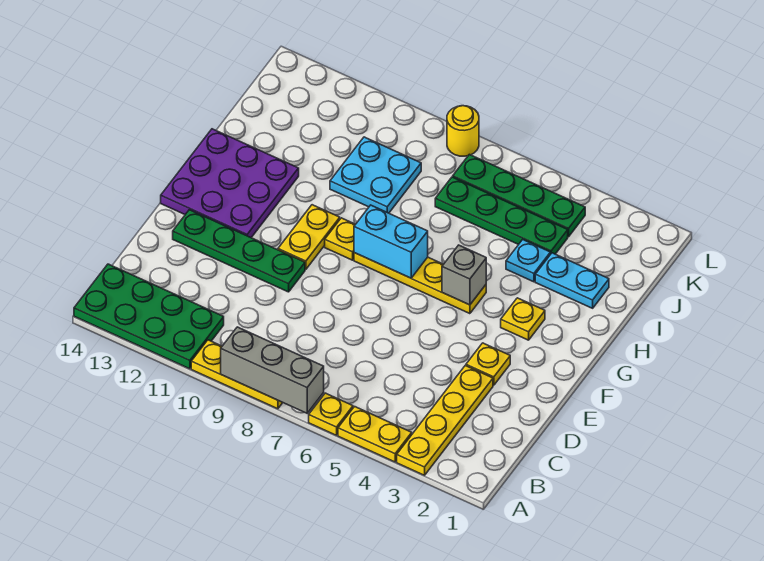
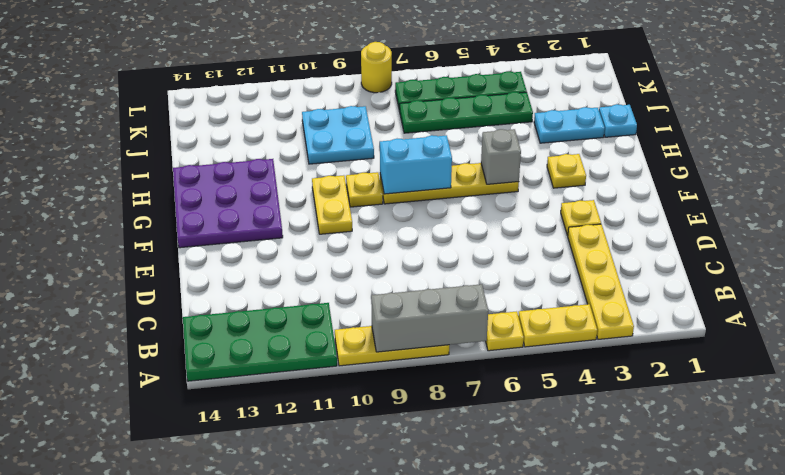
green plate E10:E13 level 1 -> none
cyan plate I4 level 1 -> cyan plate I1 level 1

